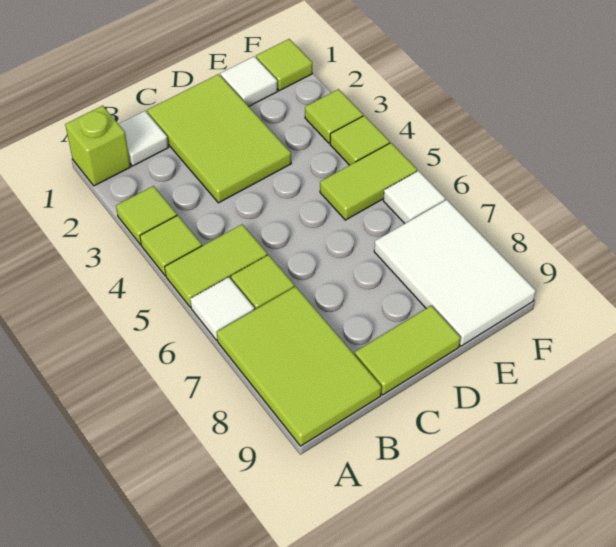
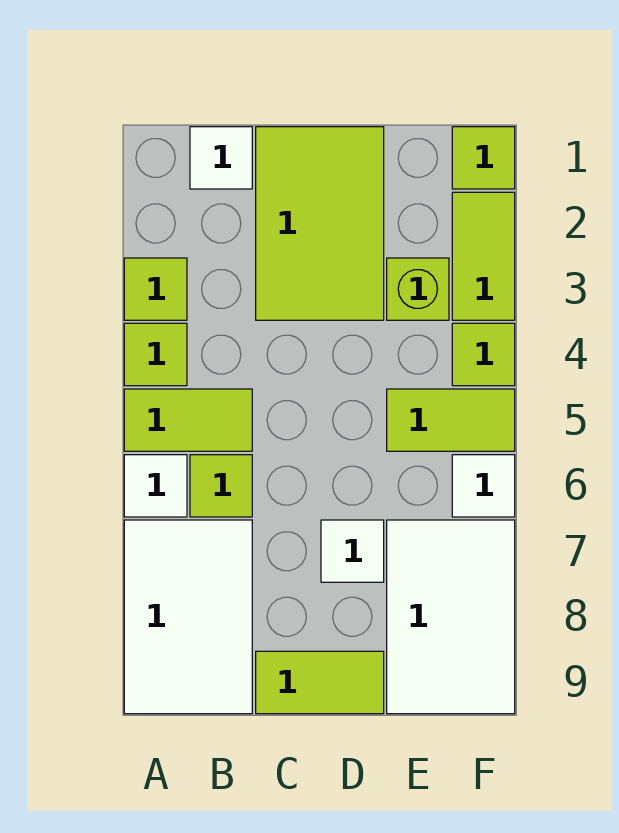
lime brick A1 level 1 -> lime brick E3 level 1
lime tile A7:B9 level 1 -> white tile A7:B9 level 1
white tile E1 level 1 -> white tile D7 level 1
lime tile F3 level 1 -> lime tile F2:F3 level 1

